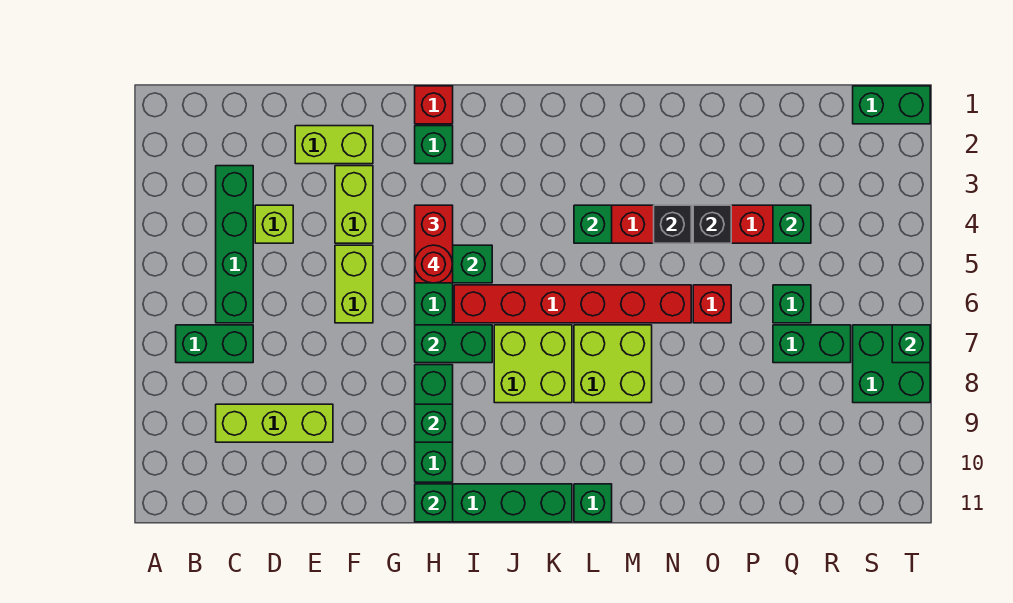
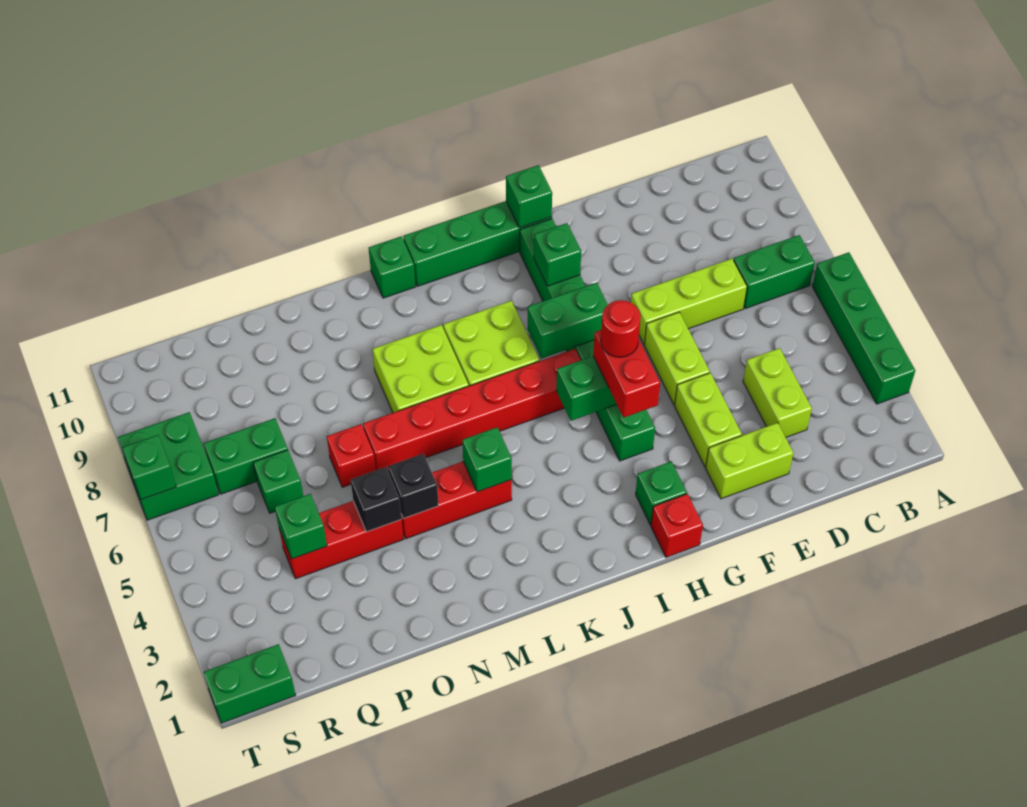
green brick C3:C6 level 1 -> green brick A3:A6 level 1
lime brick C9:E9 level 1 -> lime brick D7:F7 level 1
lime brick D4 level 1 -> lime brick D3:D4 level 1

